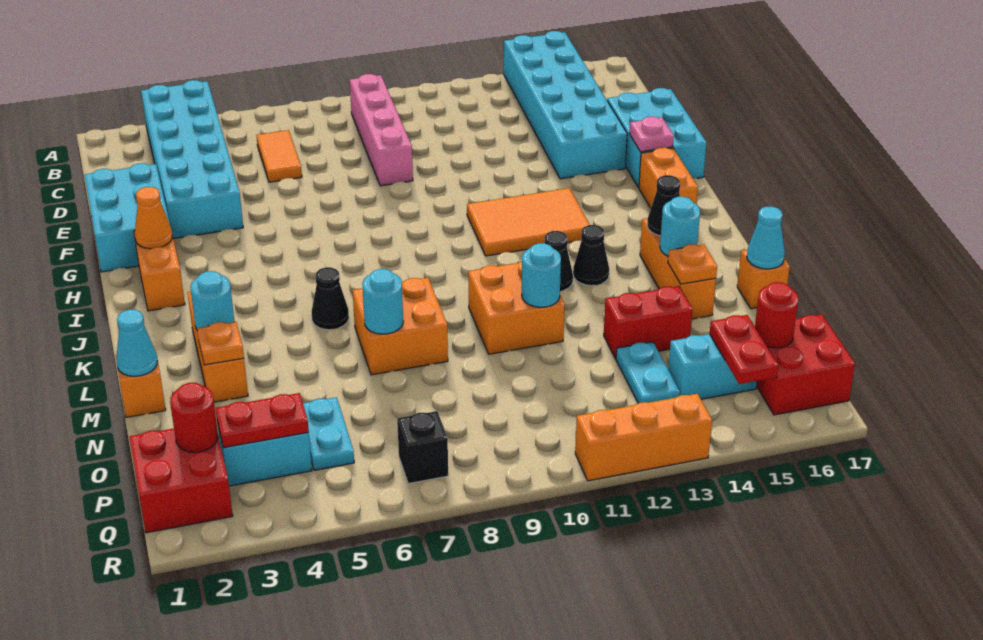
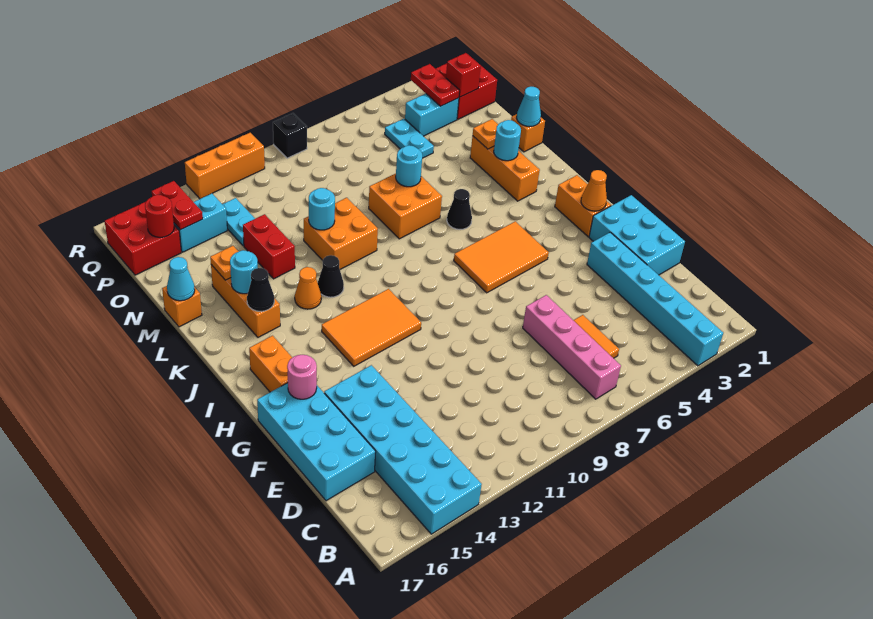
cyan brick A3:F4 level 1 -> cyan brick A3:F3 level 1
pink brick B9:E9 level 1 -> pink brick B7:E7 level 1
cyan brick E16:G17 level 1 -> cyan brick D16:G17 level 1
pink plate G16 level 2 -> pink round brick G16 level 2
none -> orange tile H5:I7 level 1
black cone K13 level 1 -> orange cone K13 level 1
red brick N13:N14 level 1 -> red brick M13:N13 level 1
red round brick P2 level 2 -> red brick P2 level 2
red plate P3:P4 level 2 -> red plate P3:Q3 level 2
black brick Q7 level 1 -> black brick R9 level 1

